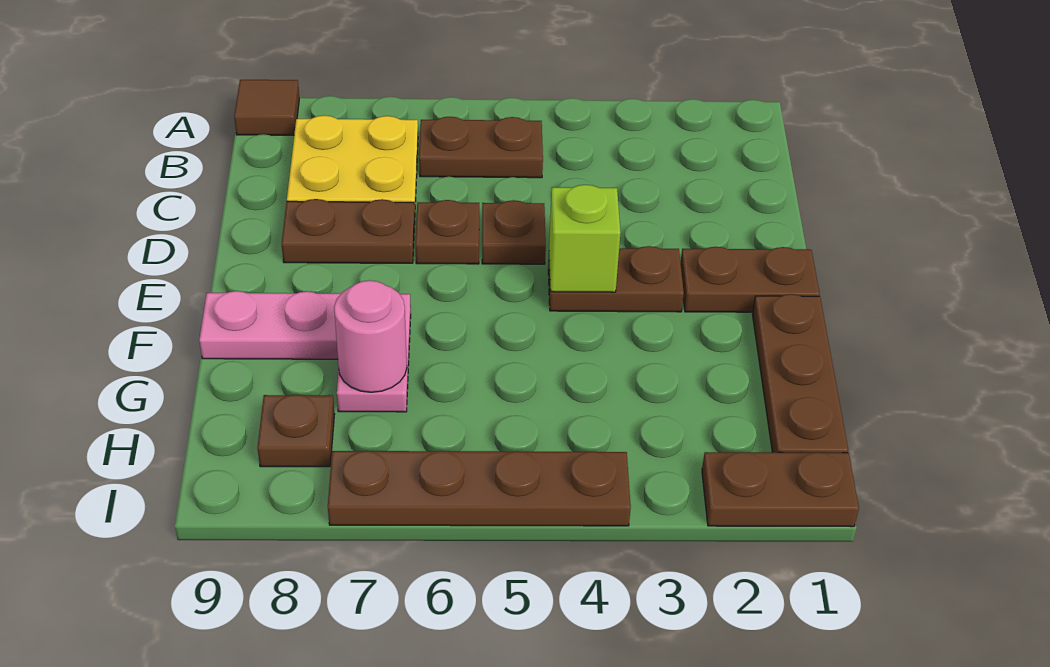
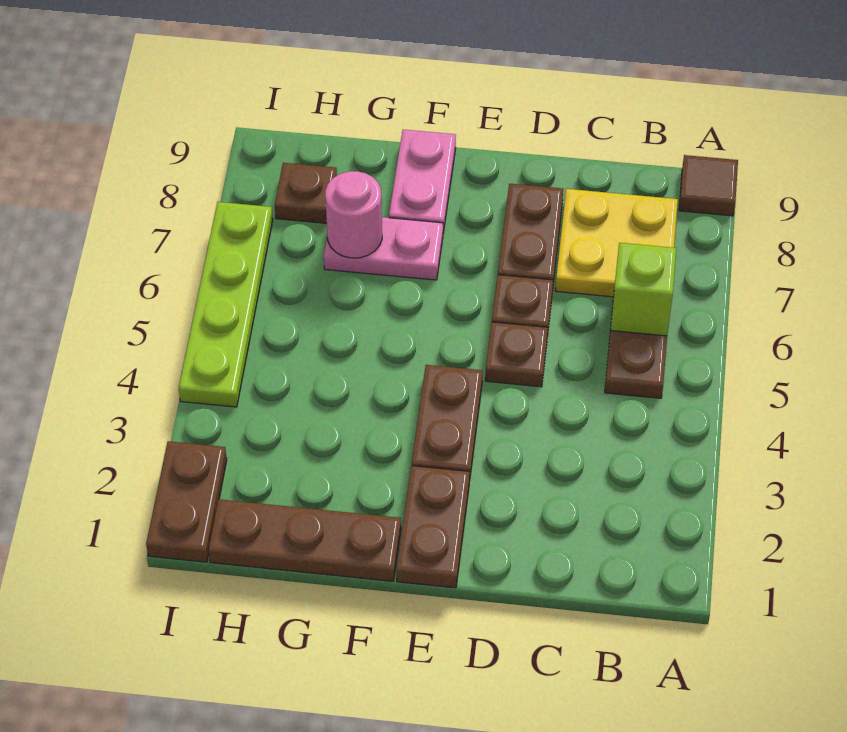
lime brick E4 level 2 -> lime brick B6 level 2
brown plate I4:I7 level 1 -> lime plate I4:I7 level 1

